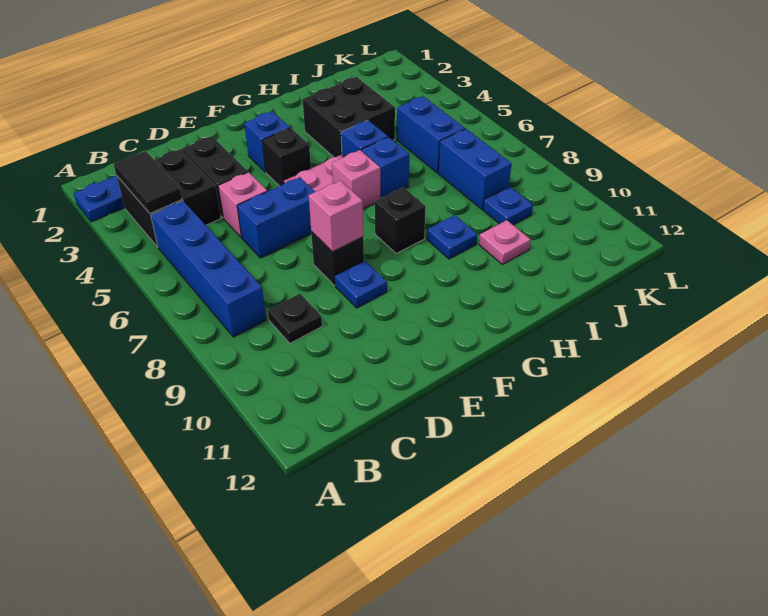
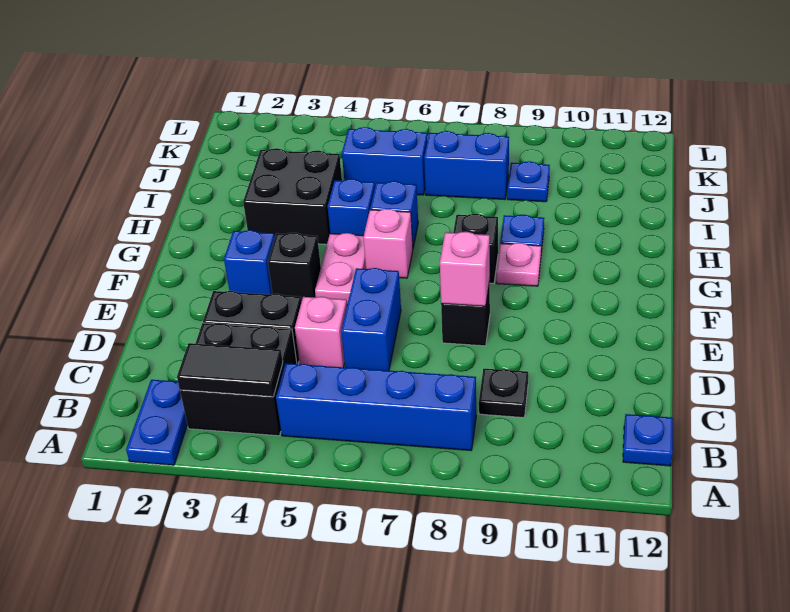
blue plate E9 level 1 -> blue plate B12 level 1
pink plate I10 level 1 -> pink plate G9 level 1

